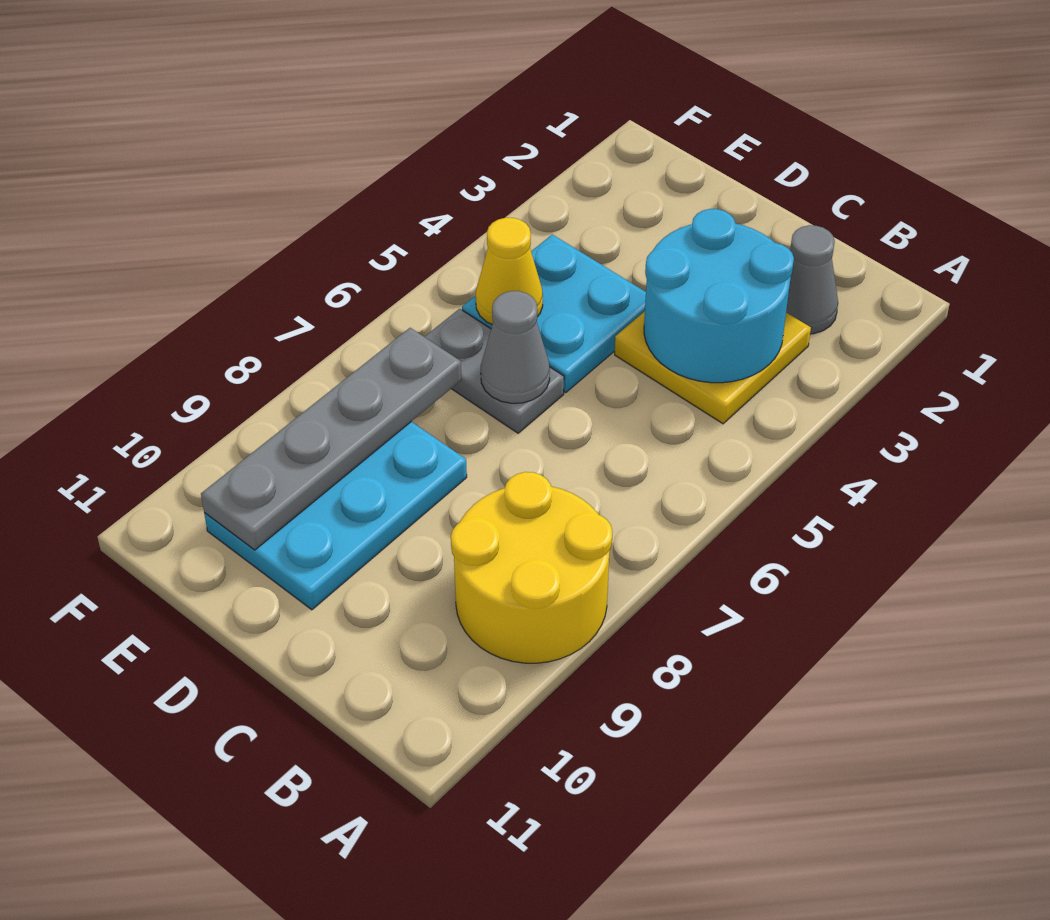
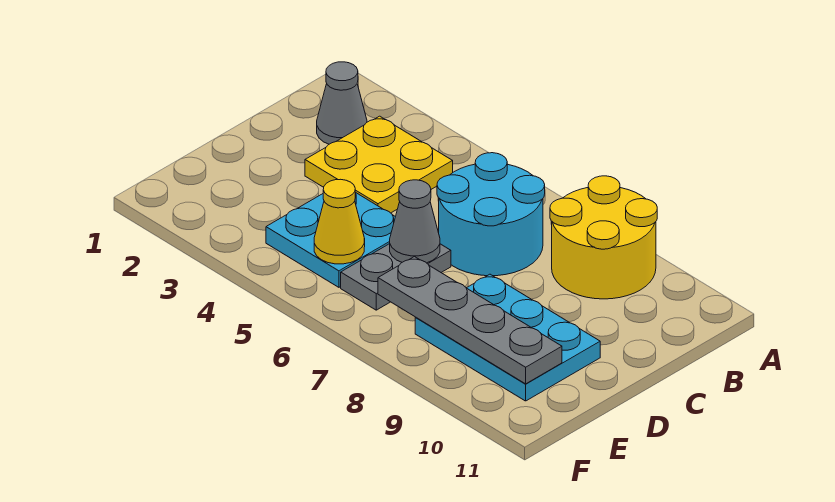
cyan round brick B3:C4 level 2 -> cyan round brick B6:C7 level 1

